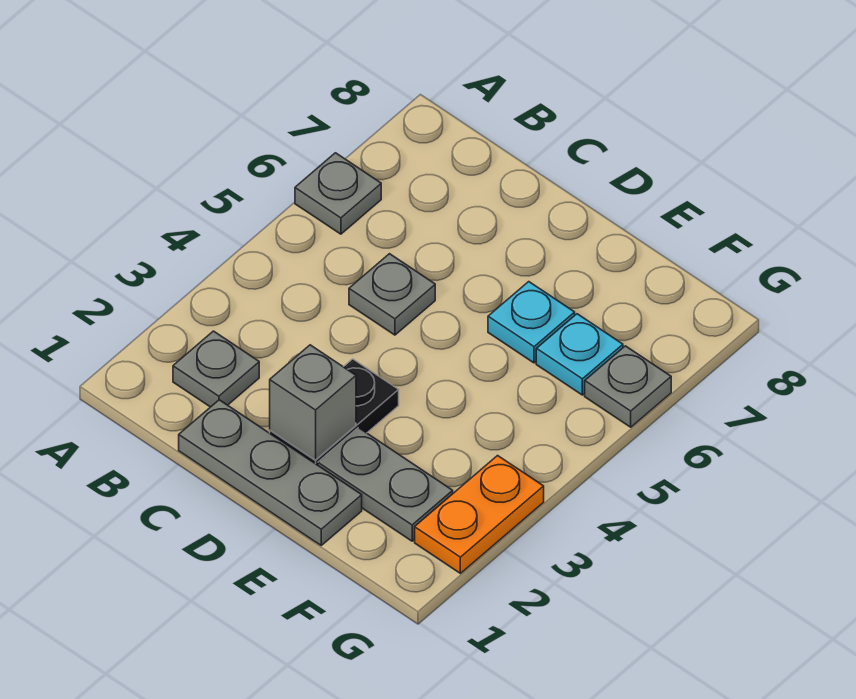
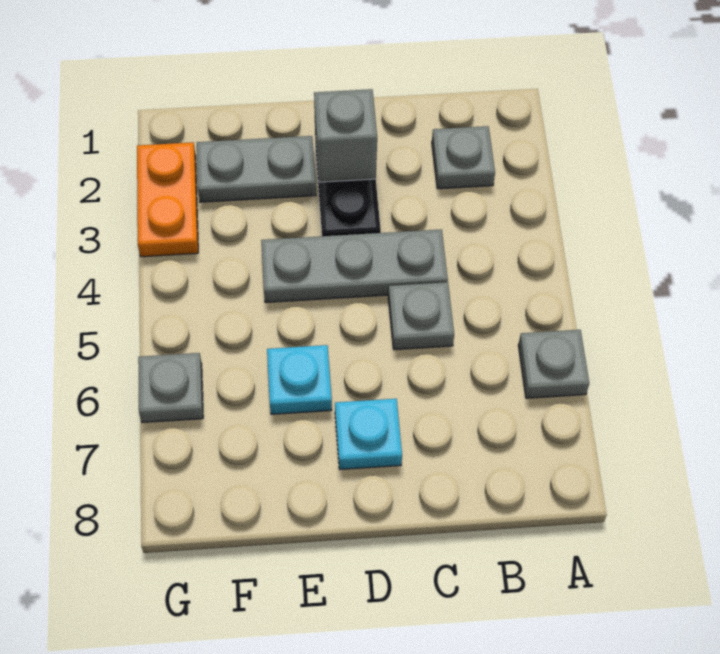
grey plate C1:E1 level 1 -> grey plate C4:E4 level 1
cyan plate F6 level 1 -> cyan plate D7 level 1

